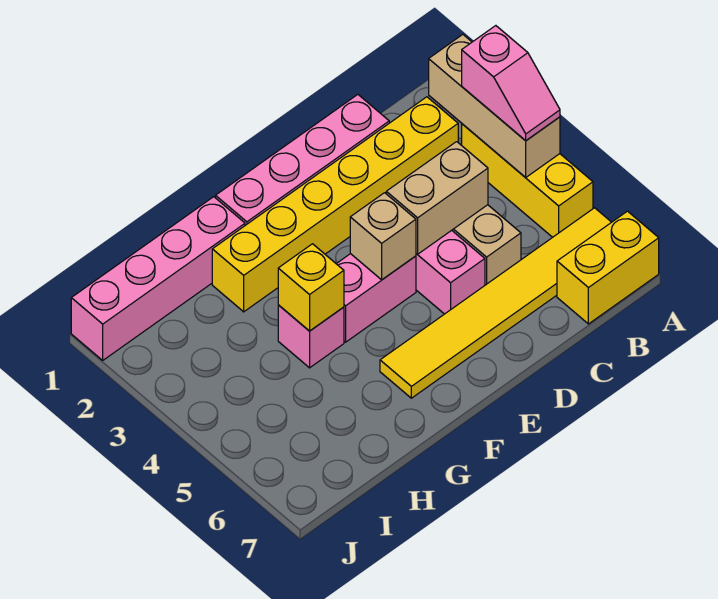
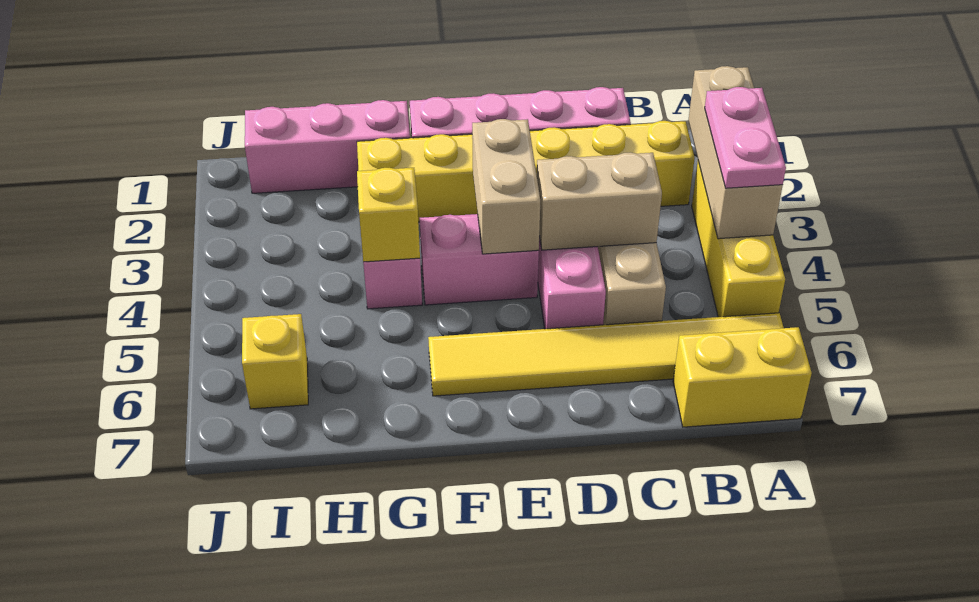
pink slope A3:A4 level 3 top 3 -> pink plate A3:A4 level 3
tan brick E4 level 2 -> tan brick E3:E4 level 2
pink brick G1:J1 level 1 -> pink brick G1:I1 level 1
none -> yellow brick I6 level 1

